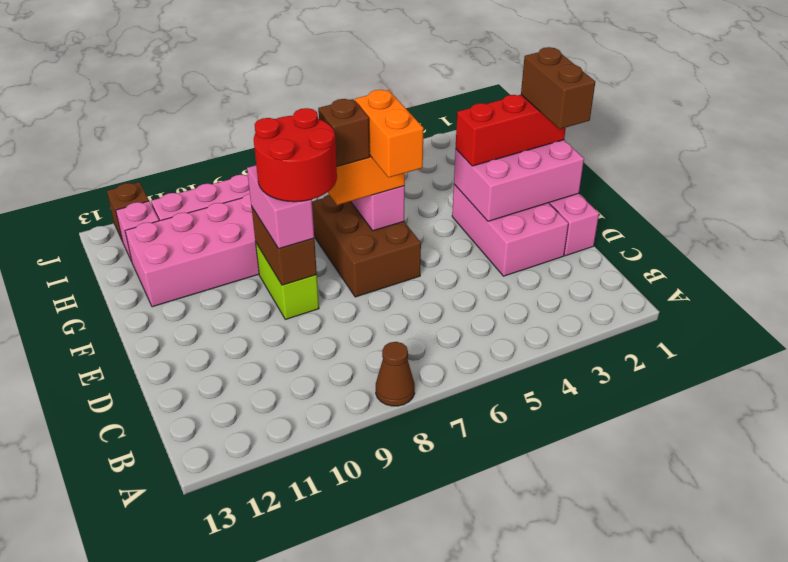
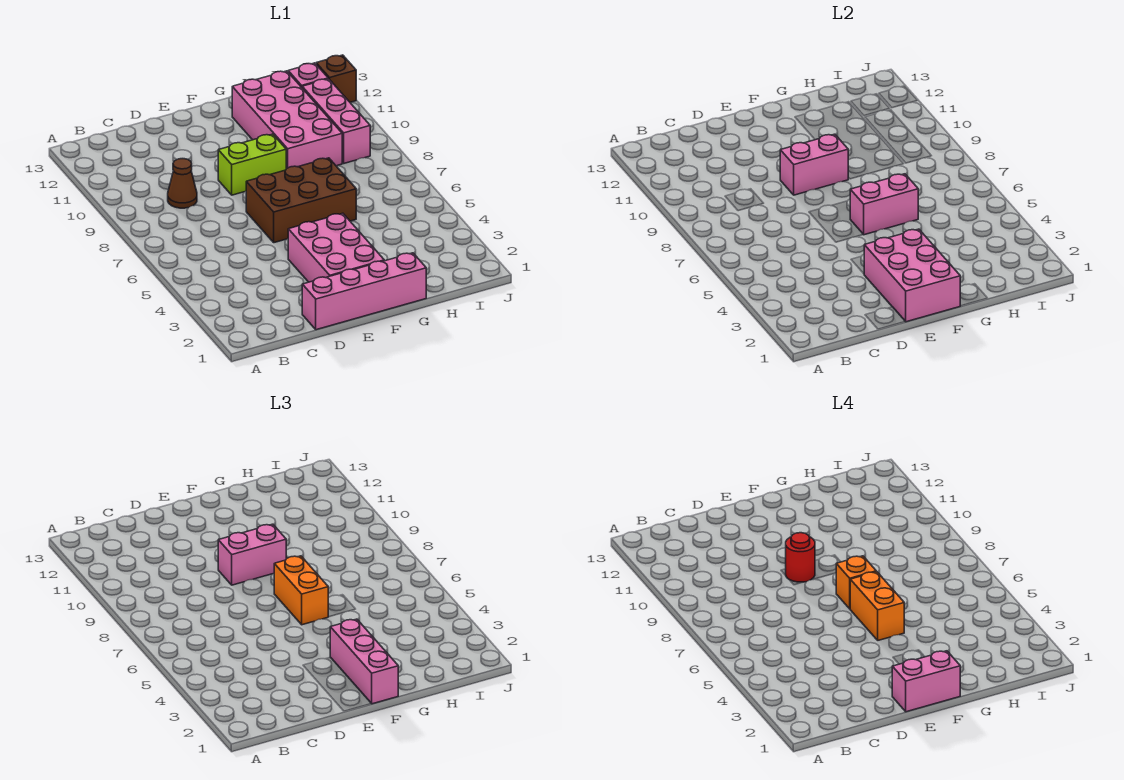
brown cone A8 level 1 -> brown cone C9 level 1
pink brick D2:F3 level 1 -> pink brick E2:F4 level 1
brown brick E1:F1 level 4 -> pink brick E1:F1 level 4
orange brick E6:F6 level 4 -> orange brick F5:F6 level 4
red round brick E8:F9 level 4 -> red round brick E9 level 4
brown brick E9:F9 level 2 -> pink brick E9:F9 level 2
red brick F1:F3 level 3 -> pink brick F1:F3 level 3
brown brick F7 level 4 -> orange brick F7 level 4

